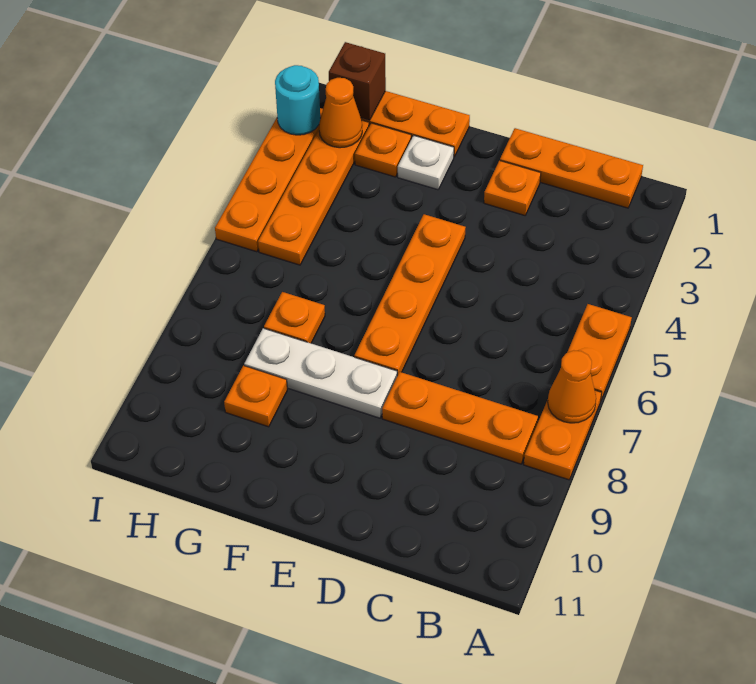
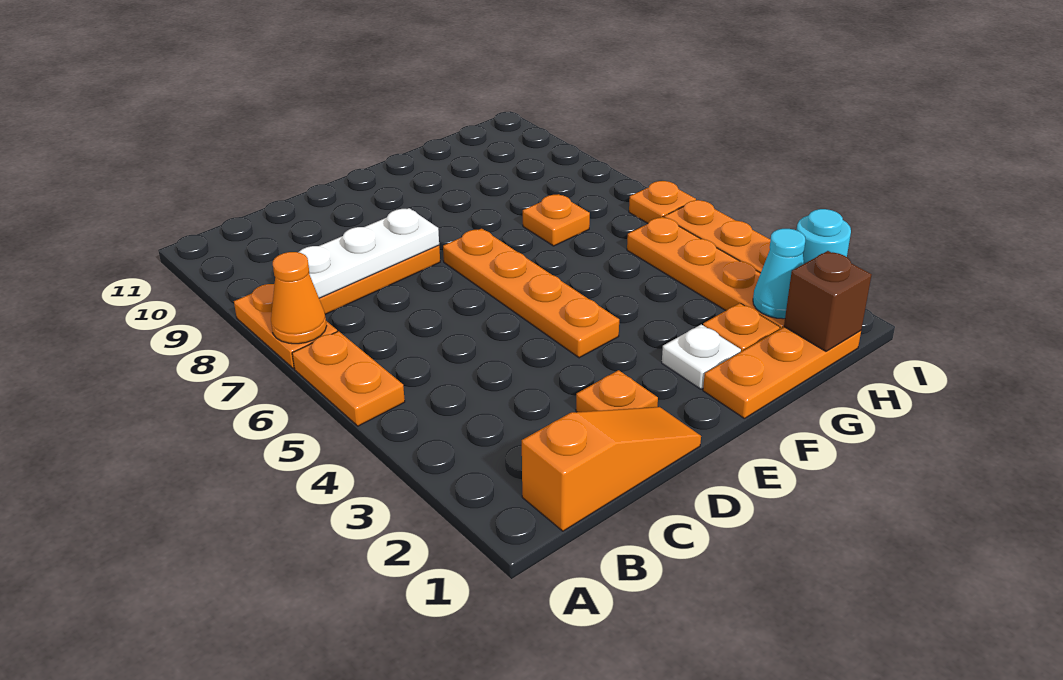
orange plate B1:D1 level 1 -> orange slope B1:D1 level 1 top B
white plate E8:G8 level 1 -> white plate B8:D8 level 2
orange plate G9 level 1 -> orange plate I6 level 1
orange cone H2 level 2 -> cyan cone H2 level 2

